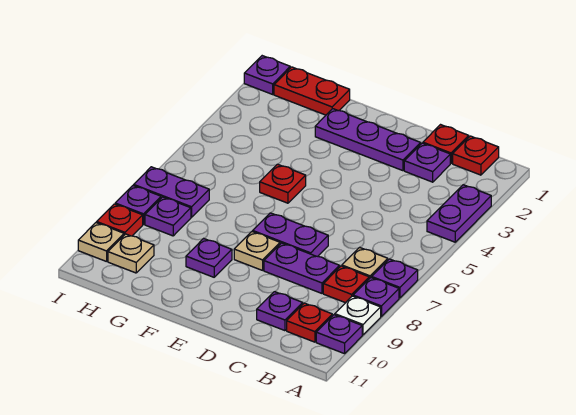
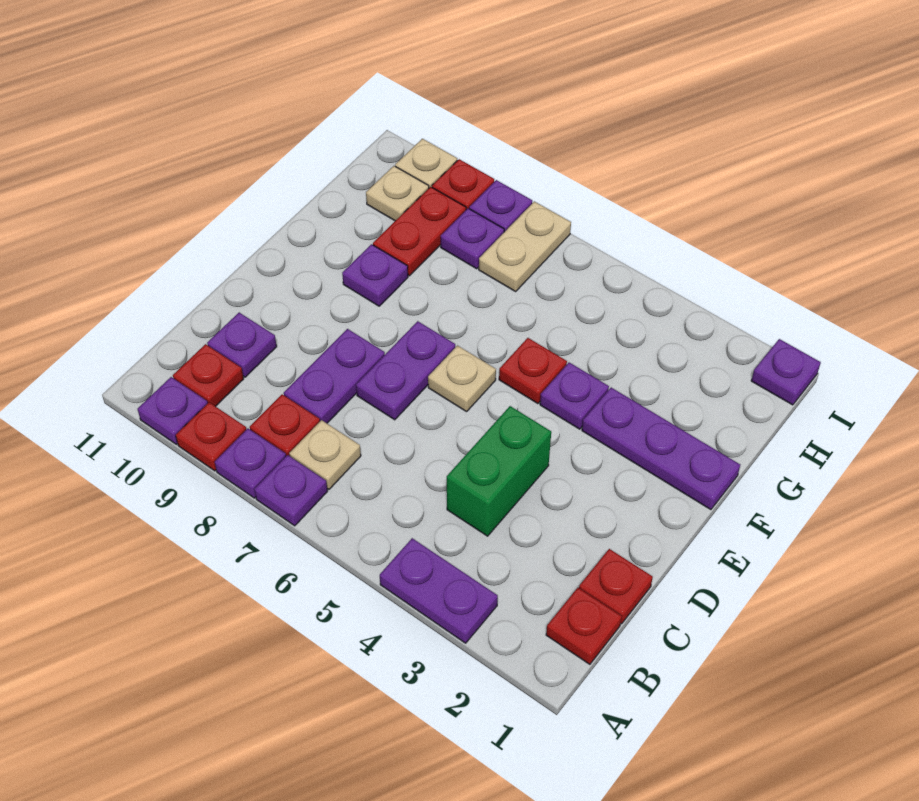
white plate A9 level 1 -> red plate A9 level 1
purple plate C2 level 1 -> purple plate F4 level 1
none -> green brick C4:D4 level 1
purple plate D2:F2 level 1 -> purple plate F1:F3 level 1
tan plate E8 level 1 -> tan plate E6 level 1
red plate G1:H1 level 1 -> red plate G9:H9 level 1
purple plate H7:I7 level 1 -> tan plate H7:I7 level 1

